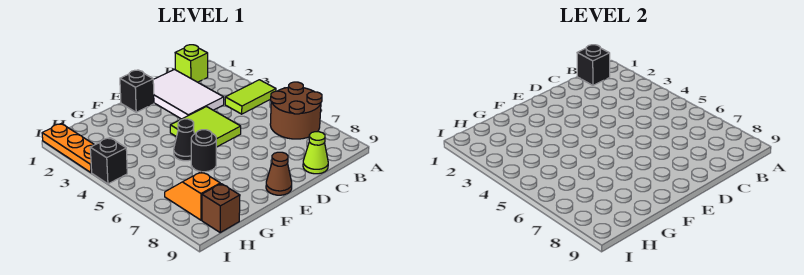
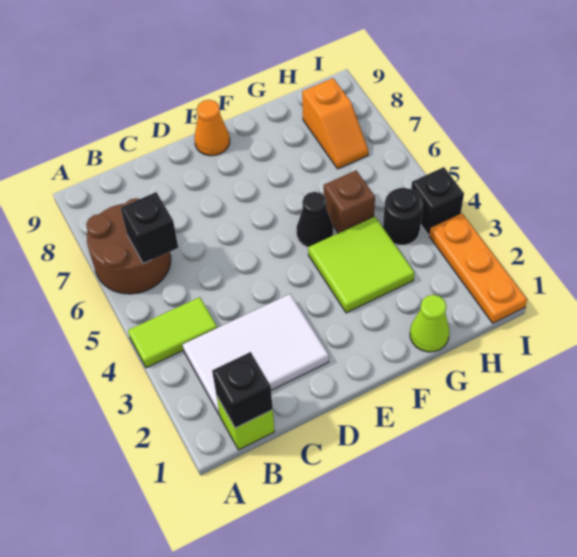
white tile C1:D3 level 1 -> white tile B2:D3 level 1
lime cone C9 level 1 -> lime cone G1 level 1
lime tile D4:E5 level 1 -> lime tile F3:G4 level 1
black brick E1 level 1 -> black brick B6 level 2
brown cone E9 level 1 -> orange cone E9 level 1
black round brick F6 level 1 -> black round brick H4 level 1
brown brick H9 level 1 -> brown brick G5 level 1

